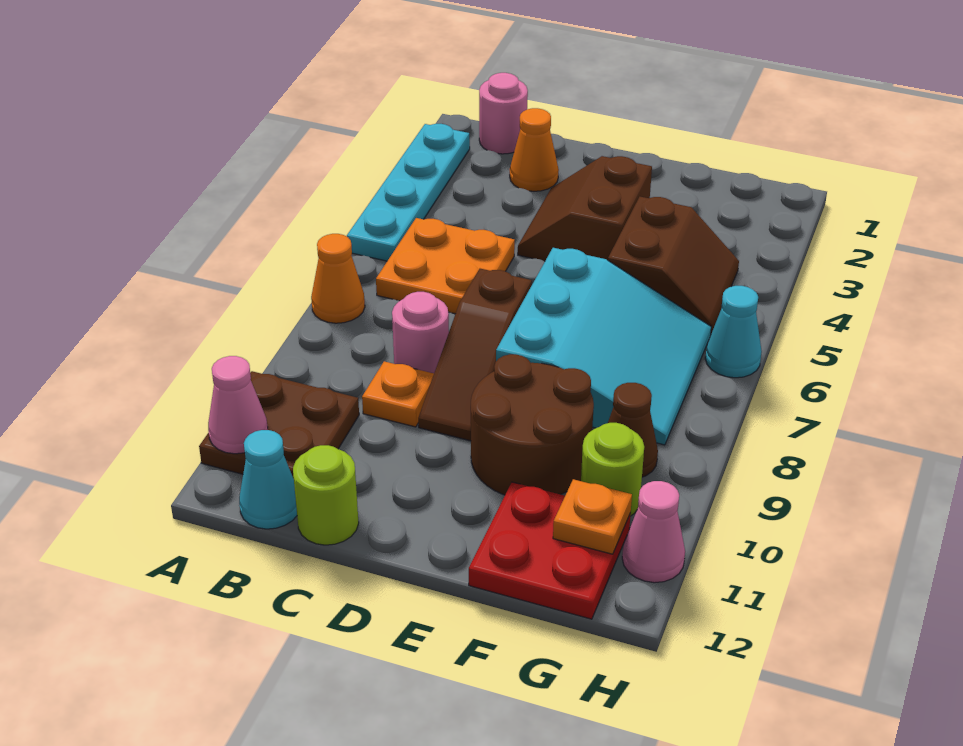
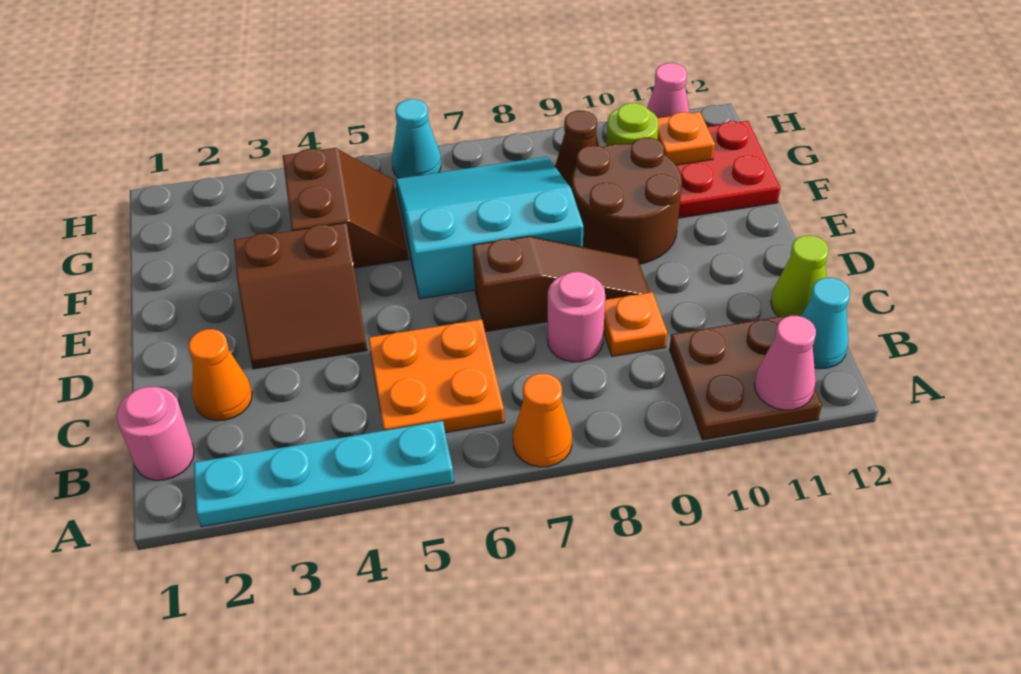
lime round brick C12 level 1 -> lime cone C12 level 1
brown slope F4:G5 level 1 top F -> brown slope F4:G5 level 1 top 4

